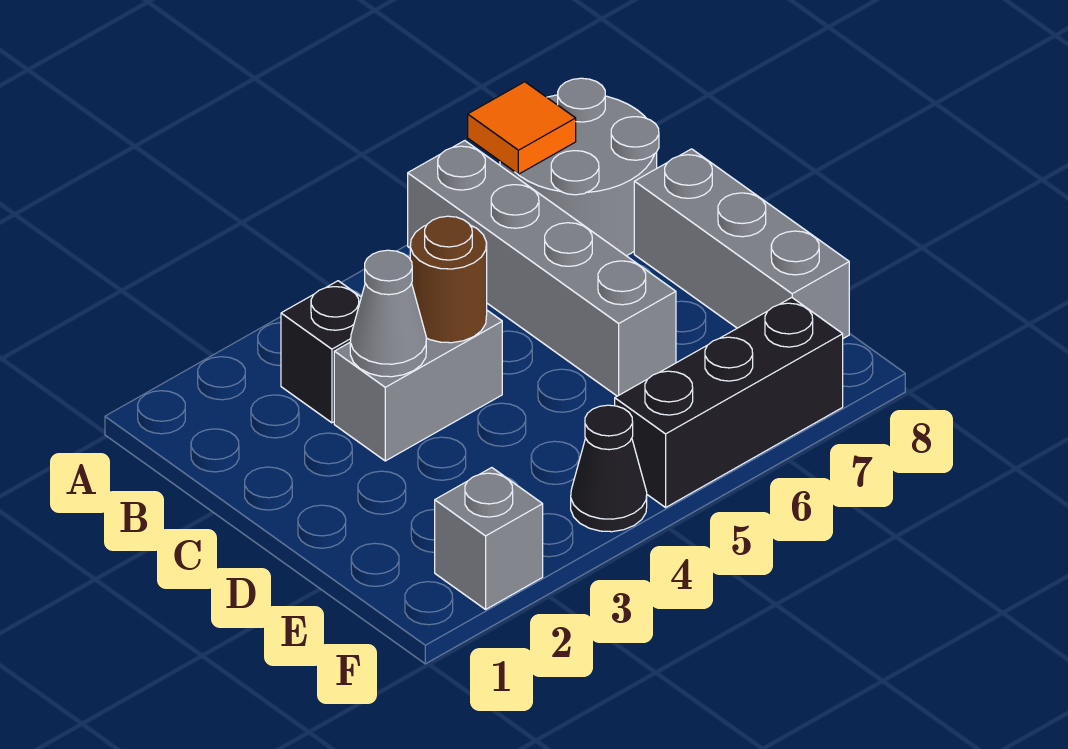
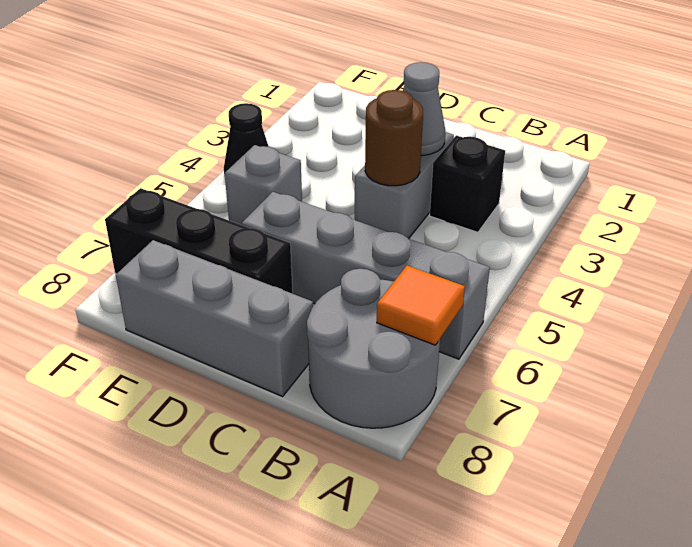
grey brick F2 level 1 -> grey brick E5 level 1
black brick F5:F7 level 1 -> black brick D7:F7 level 1

